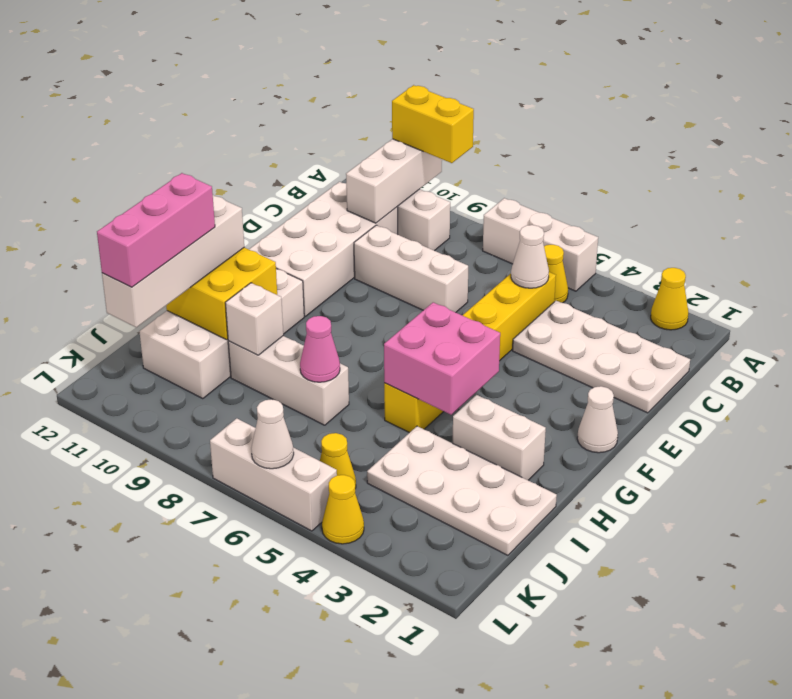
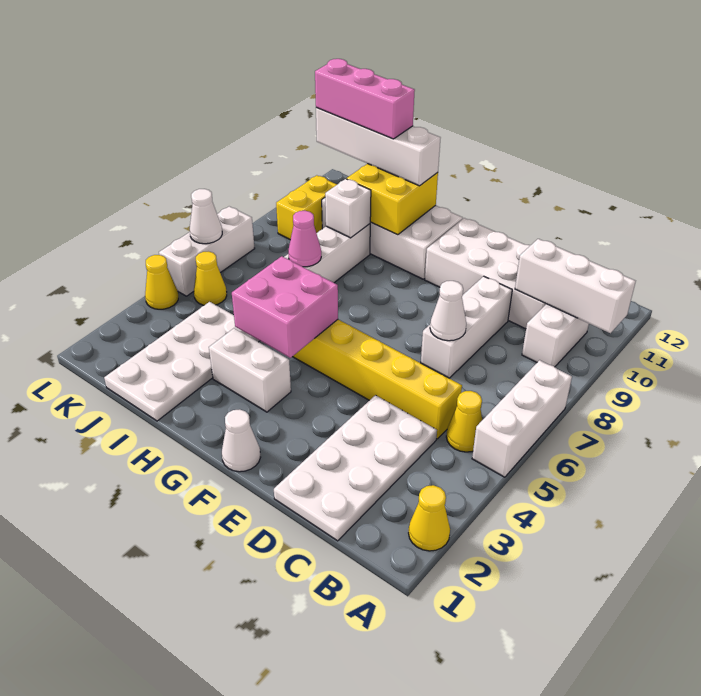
yellow brick A9:A10 level 3 -> yellow brick K9:K10 level 1
white cone C5 level 2 -> white cone D7 level 2
white brick H2:H3 level 1 -> white brick G3:H3 level 1

